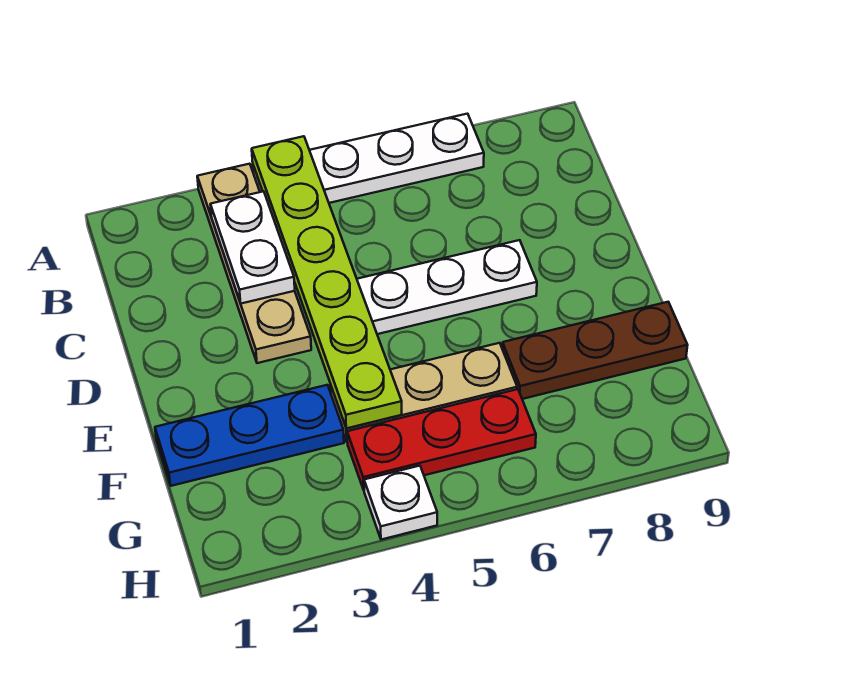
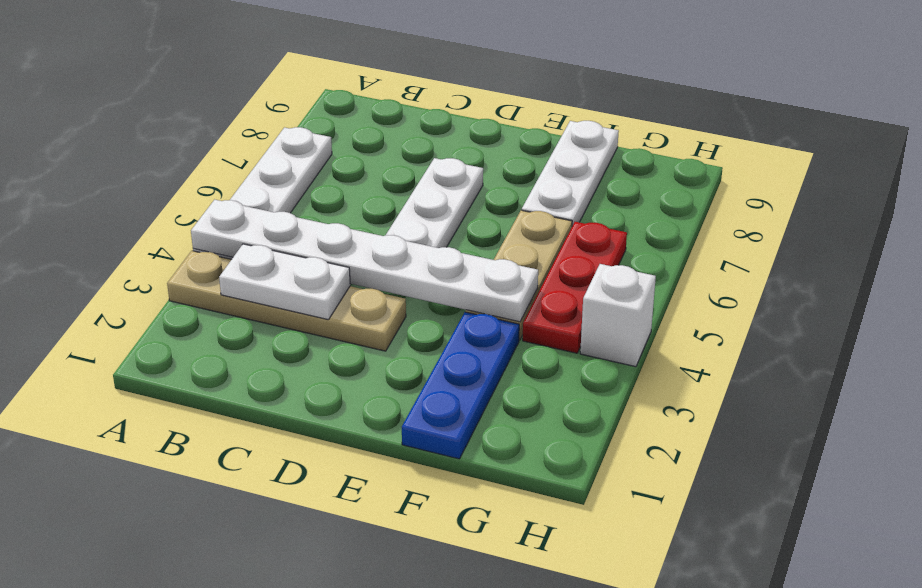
lime plate A4:F4 level 2 -> white plate A4:F4 level 2
brown plate F7:F9 level 1 -> white plate F7:F9 level 1
white plate H4 level 1 -> white brick H4 level 1

